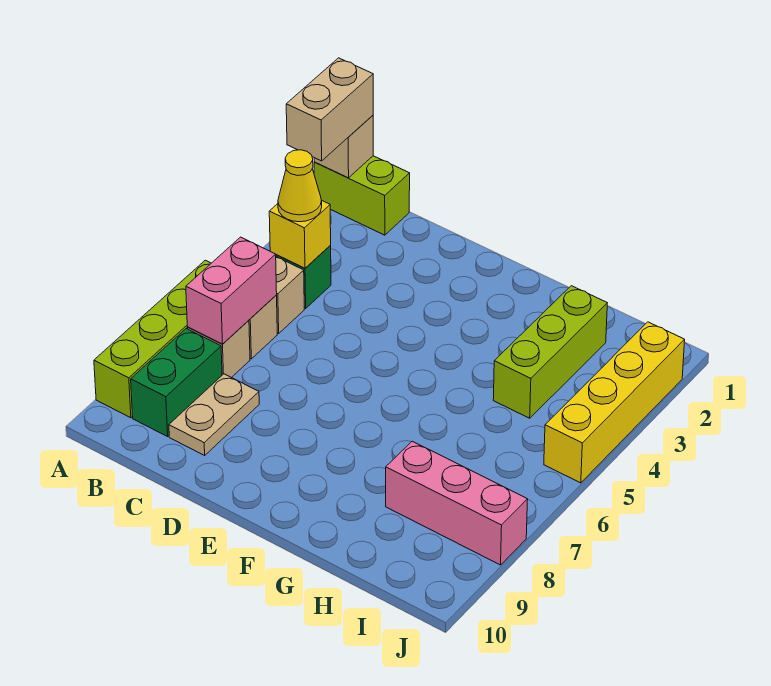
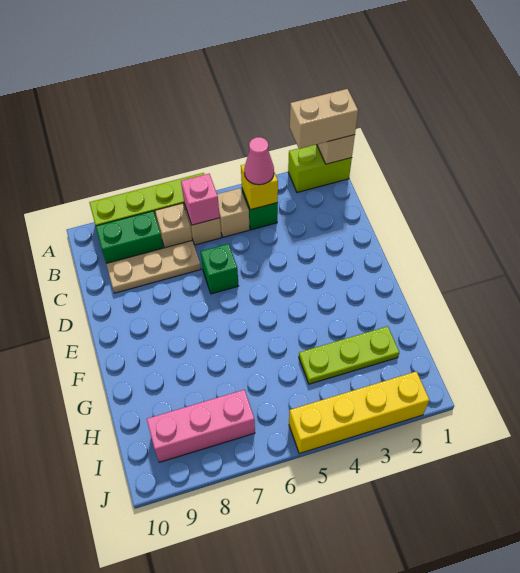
lime brick A1:B1 level 1 -> lime brick A1:A2 level 1
yellow cone B4 level 3 -> pink cone B4 level 3
pink brick B6:B7 level 2 -> pink brick B6 level 2
tan plate C8:C9 level 1 -> tan plate C7:C9 level 1
none -> green brick D6 level 1
lime brick H2:H4 level 1 -> lime plate H2:H4 level 1
pink brick H8:J8 level 1 -> pink brick I7:I9 level 1

